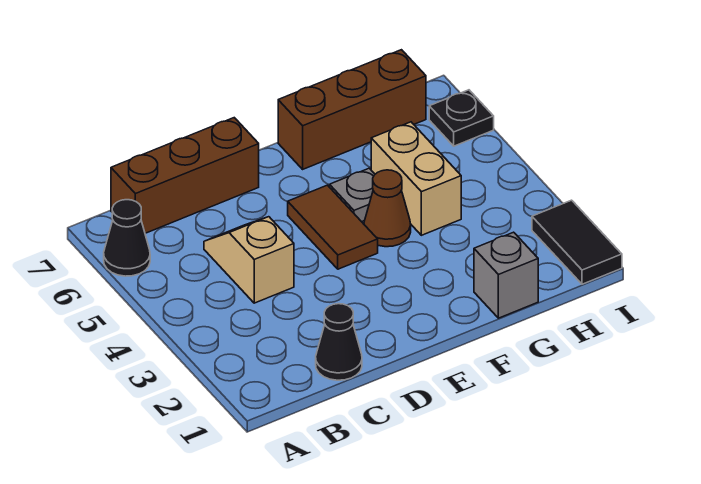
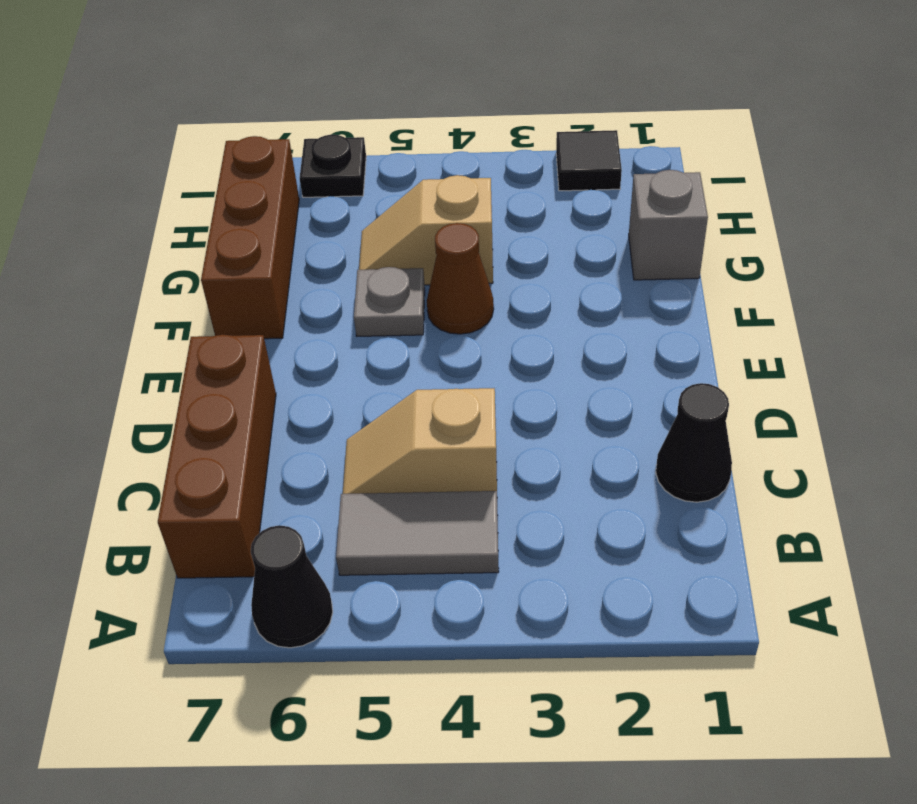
none -> grey tile B4:B5 level 1
brown tile E4:E5 level 1 -> none
tan brick G4:G5 level 1 -> tan slope G4:G5 level 1 top 4
black tile I1:I2 level 1 -> black tile I2 level 1

